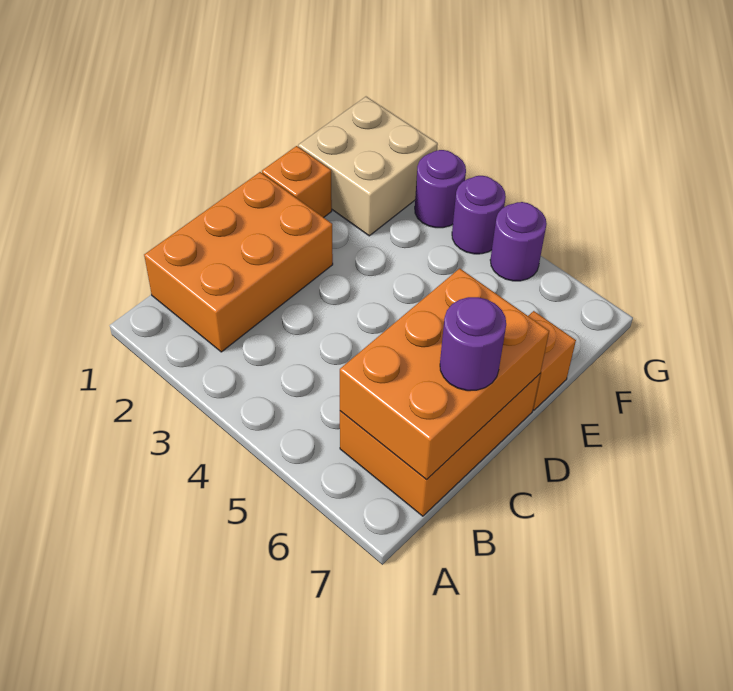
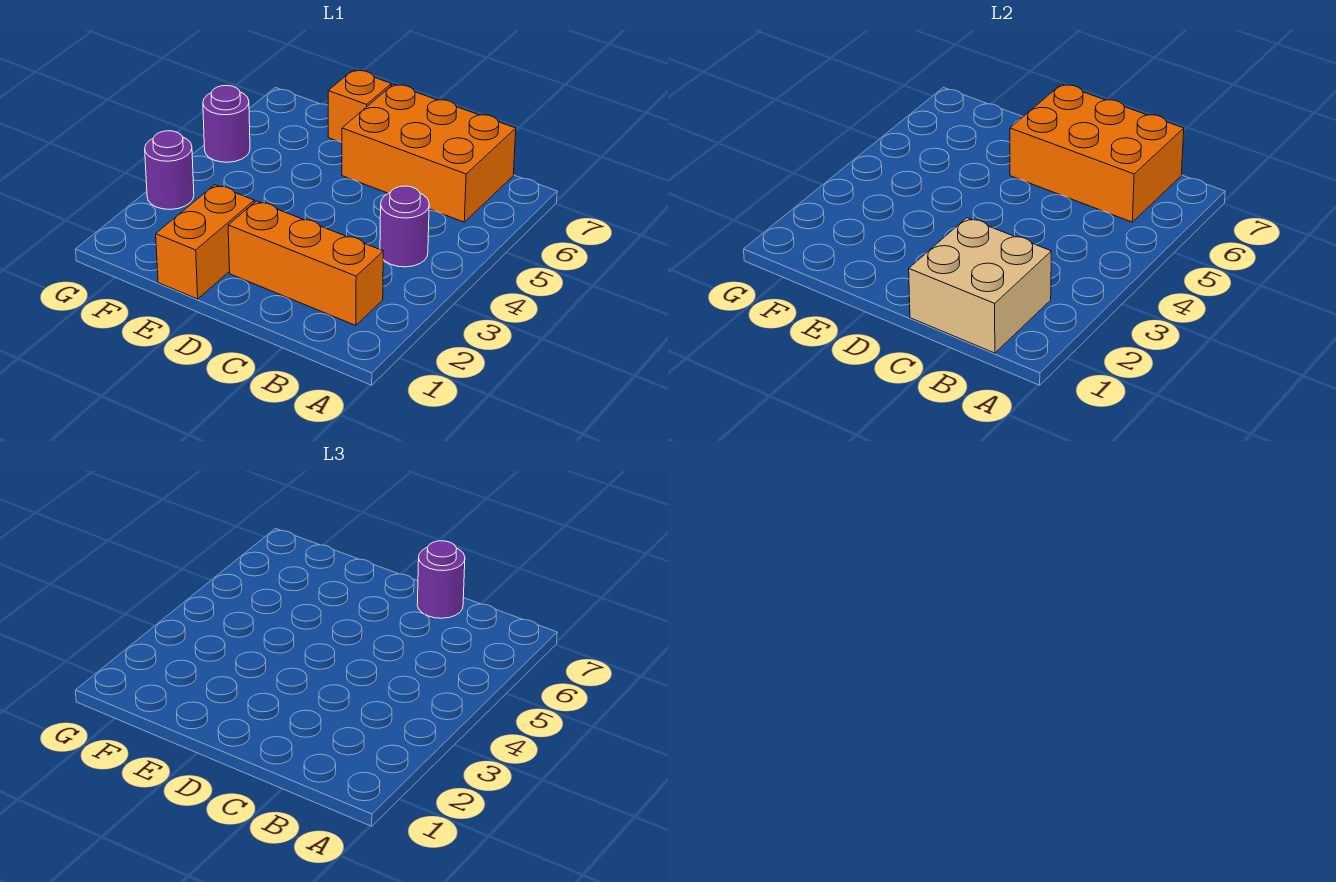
orange brick B1:D2 level 1 -> orange brick B2:D2 level 1
orange brick E1 level 1 -> orange brick E1:E2 level 1
tan brick F1:G2 level 1 -> tan brick B1:C2 level 2
purple round brick G4 level 1 -> purple round brick B4 level 1

